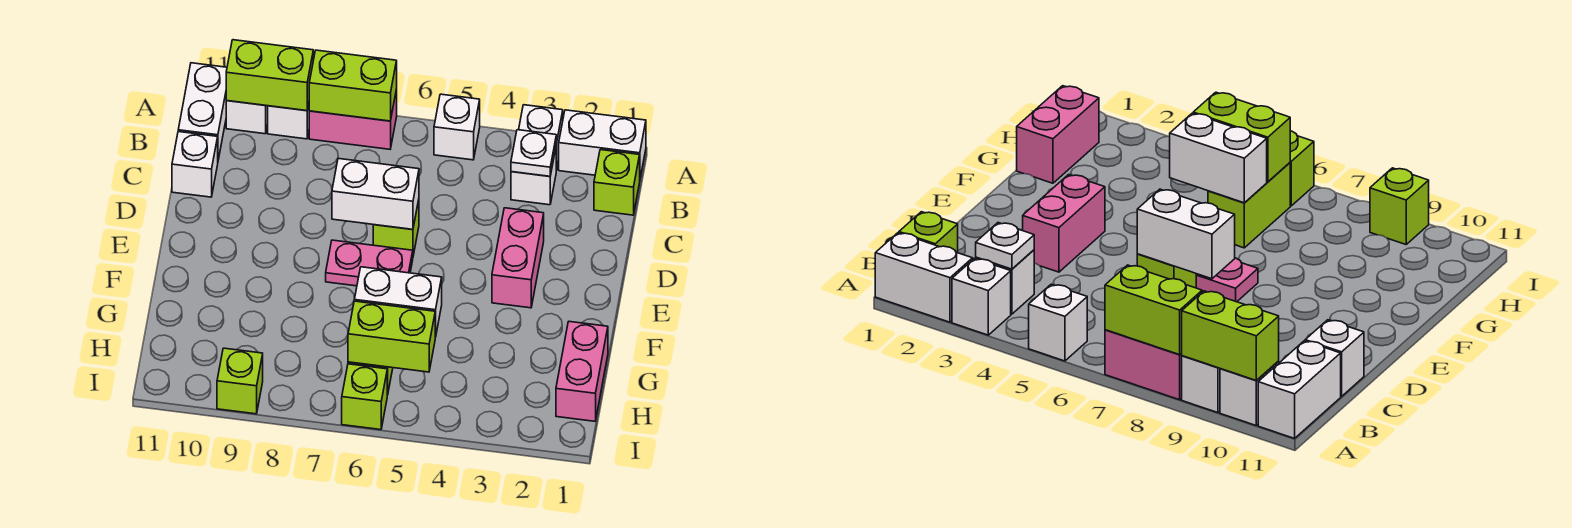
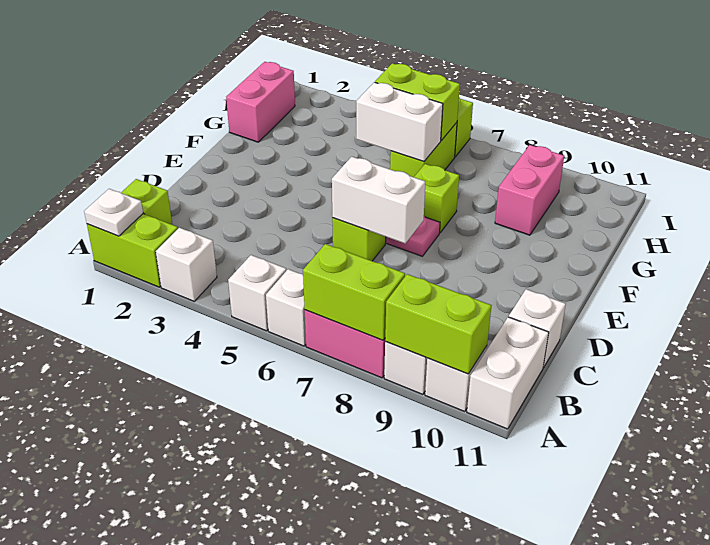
white brick A1:A2 level 1 -> lime brick A1:A2 level 1
white brick B3 level 1 -> white brick A6 level 1
white plate B3 level 2 -> white plate A1 level 2
pink brick D3:E3 level 1 -> pink brick G9:H9 level 1
lime brick I9 level 1 -> lime brick F7 level 1

